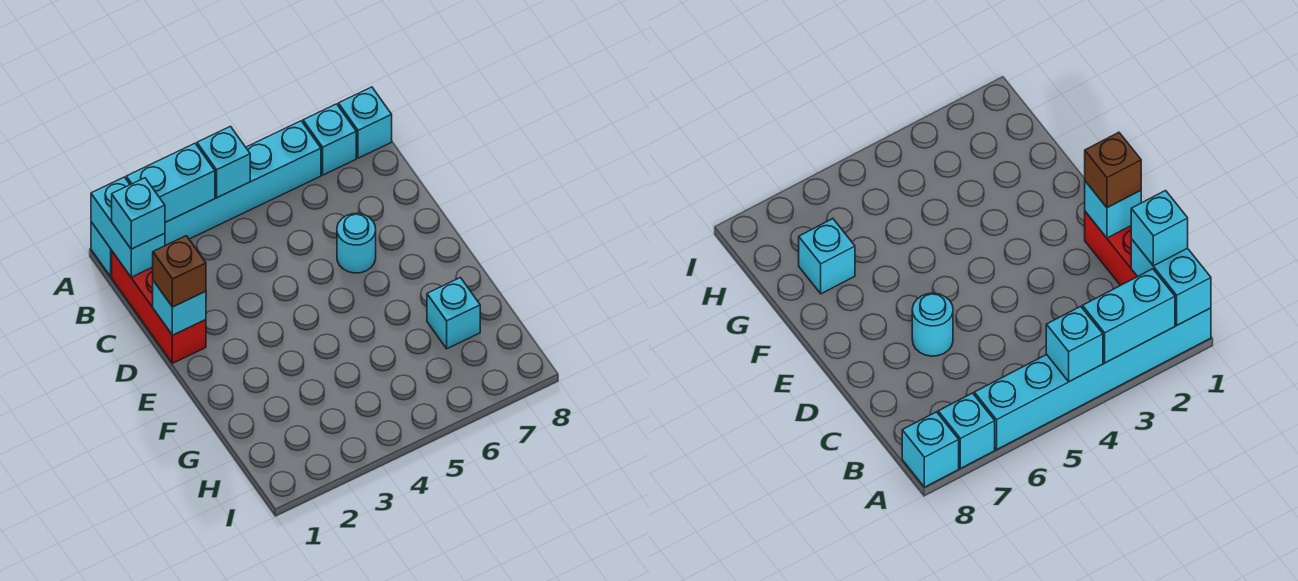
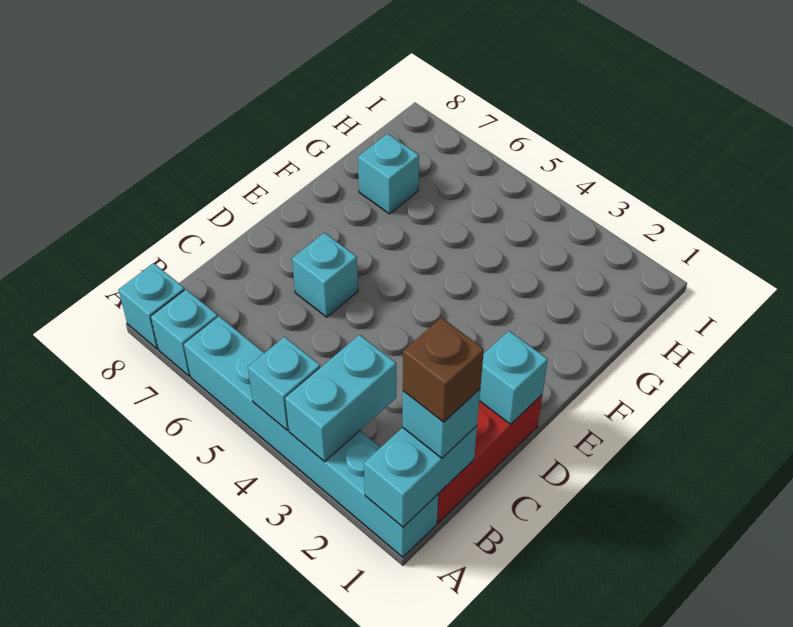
cyan brick A2:A3 level 2 -> cyan brick A3:B3 level 2
brown brick D1 level 3 -> brown brick B1 level 4
cyan round brick D6 level 1 -> cyan brick D6 level 1

